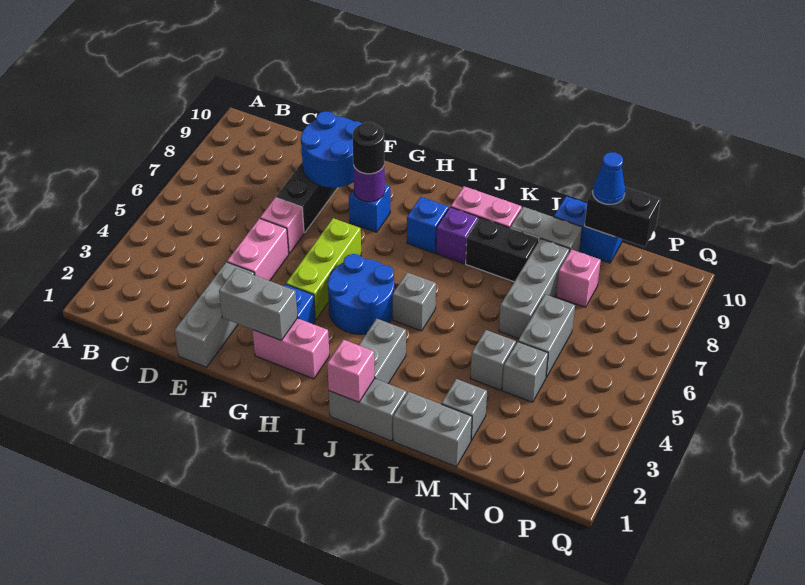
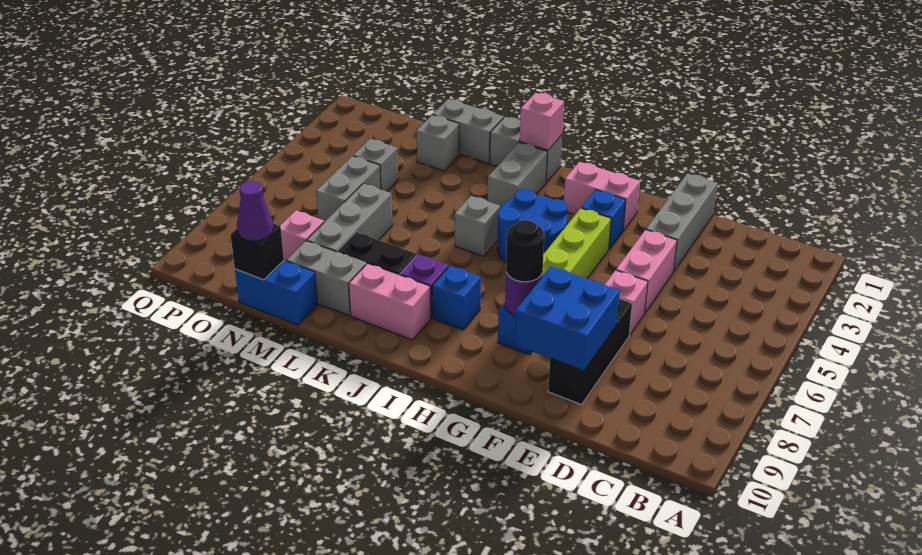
blue round brick E8:F9 level 2 -> blue brick E8:F9 level 2
grey brick F2:G2 level 2 -> none
grey brick M4 level 1 -> none
black brick N10:O10 level 2 -> black brick N10 level 2
blue cone N10 level 3 -> purple cone N10 level 3

